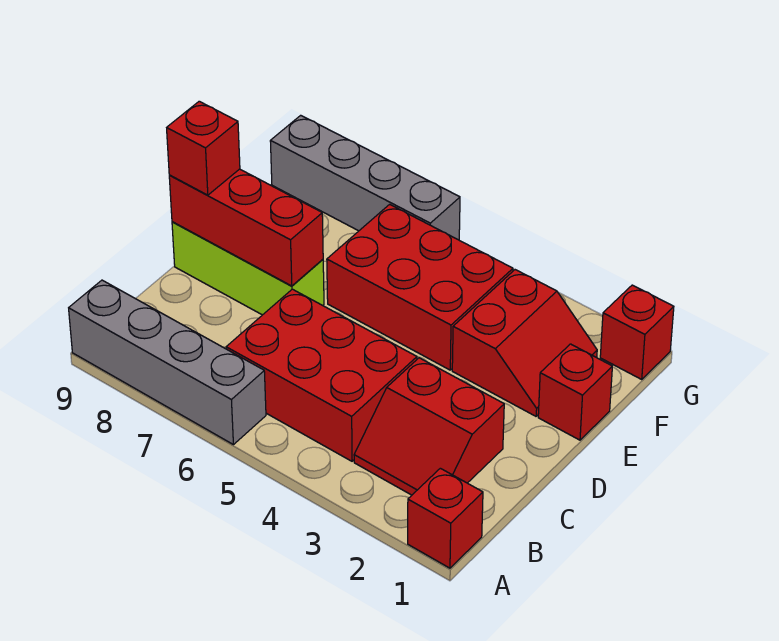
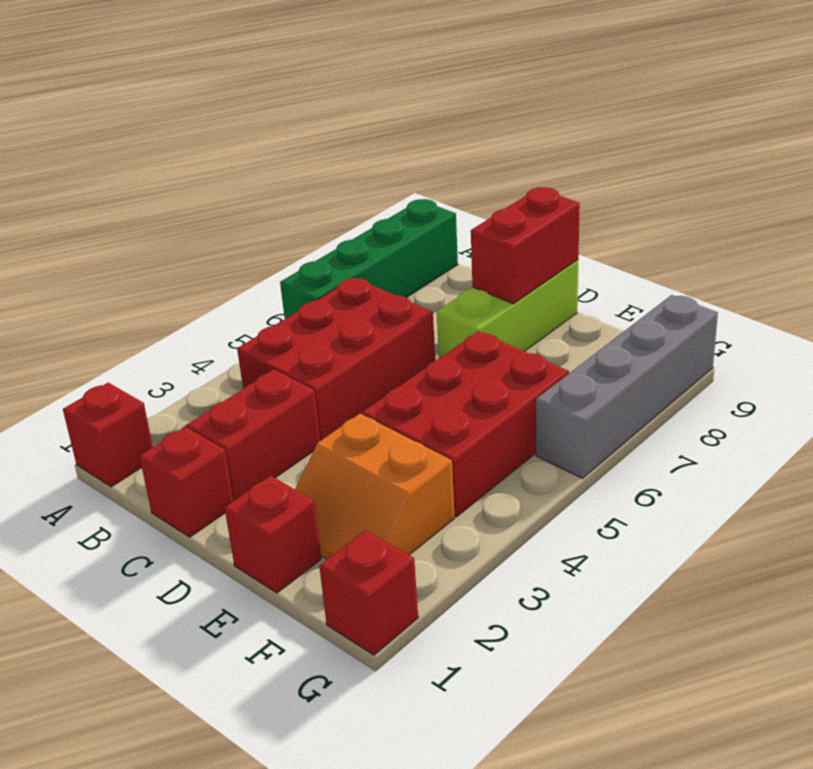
grey brick A6:A9 level 1 -> green brick A6:A9 level 1
red brick D7:D9 level 2 -> red brick D8:D9 level 2
red brick D9 level 3 -> red brick C1 level 1
red slope E2:F3 level 1 top 3 -> orange slope E2:F3 level 1 top 3

